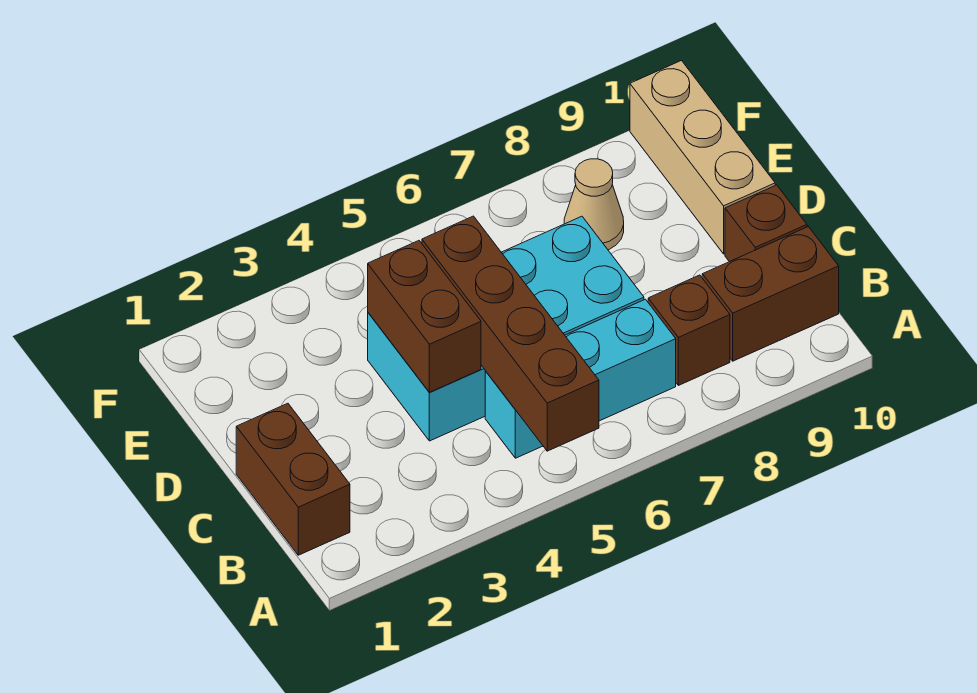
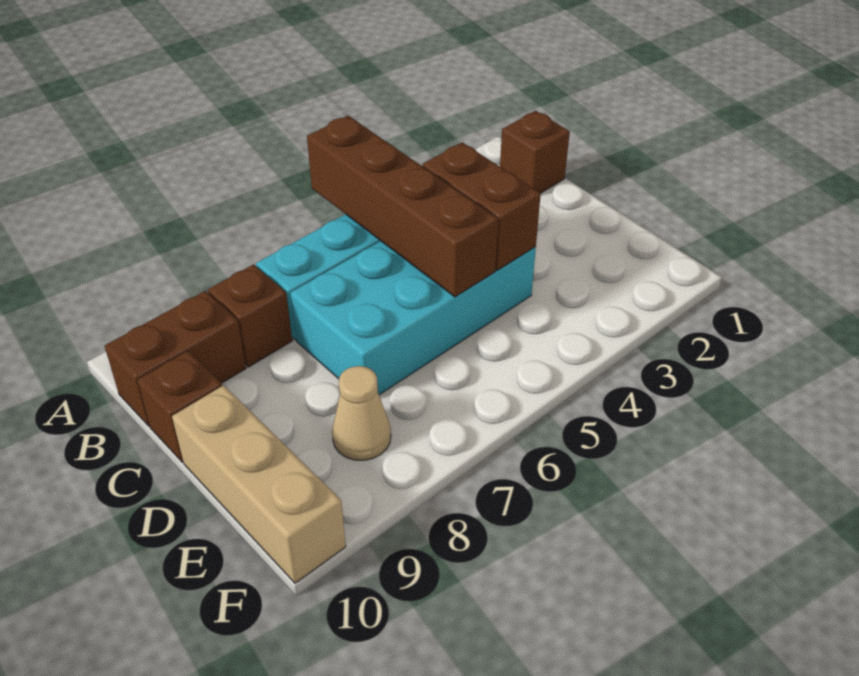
brown brick B1:C1 level 1 -> brown brick B1 level 1

